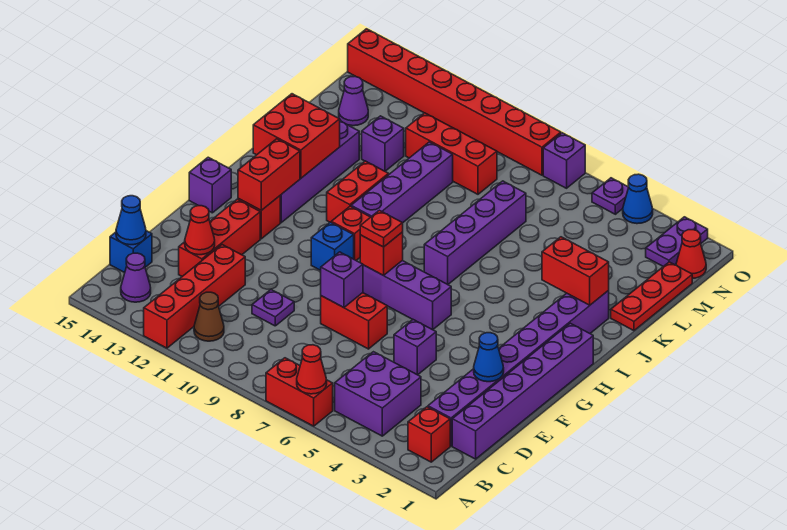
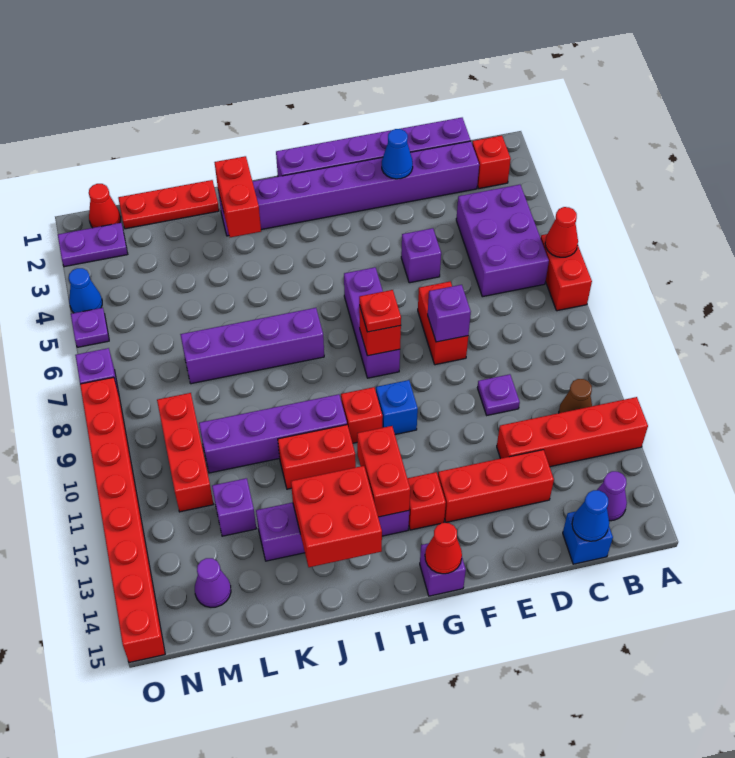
purple brick B4:C5 level 1 -> purple brick B4:C6 level 1
red cone D13 level 2 -> red cone G15 level 2
red brick G13:H13 level 2 -> red brick H12:H13 level 2

